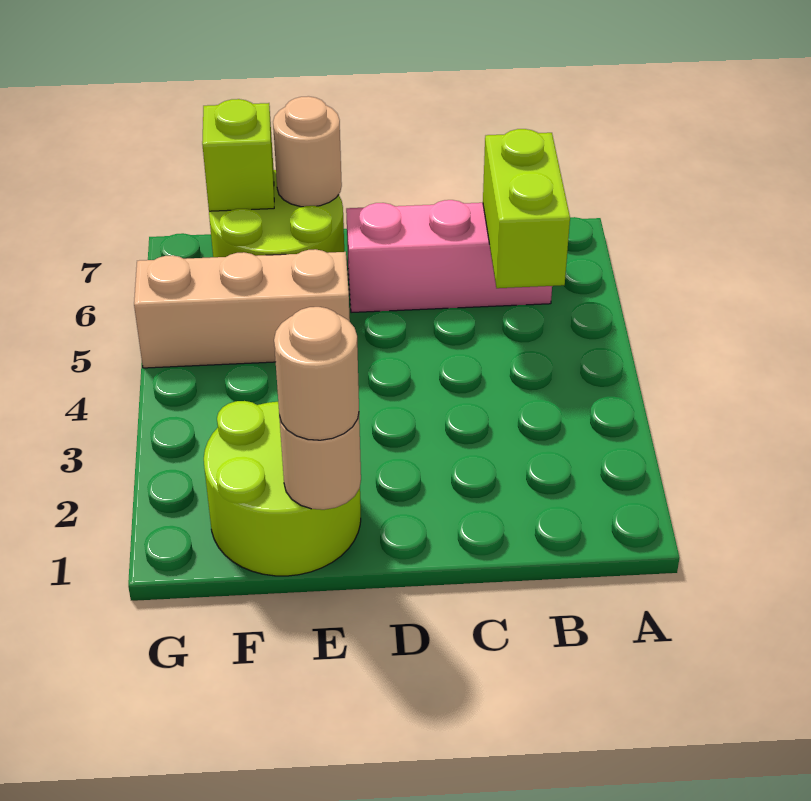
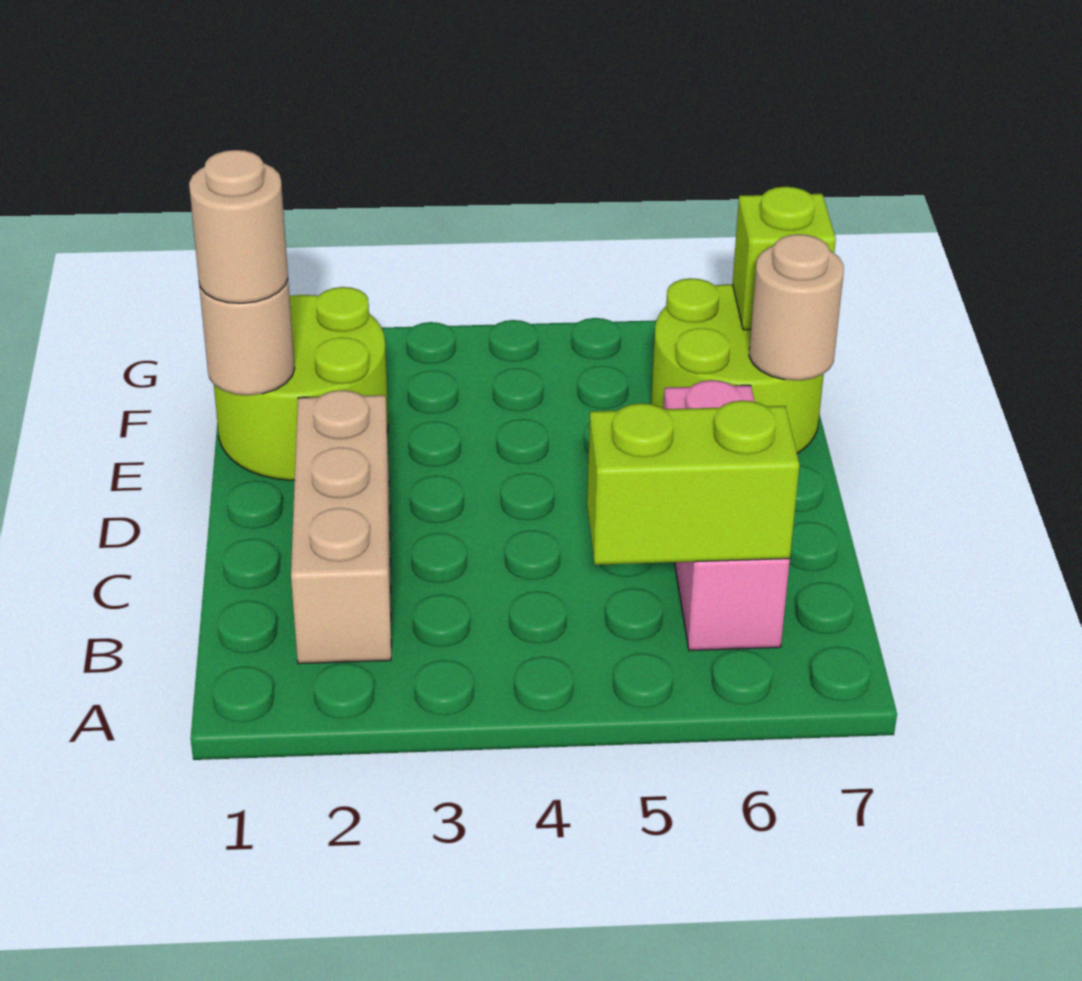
tan brick E5:G5 level 1 -> tan brick B2:D2 level 1

